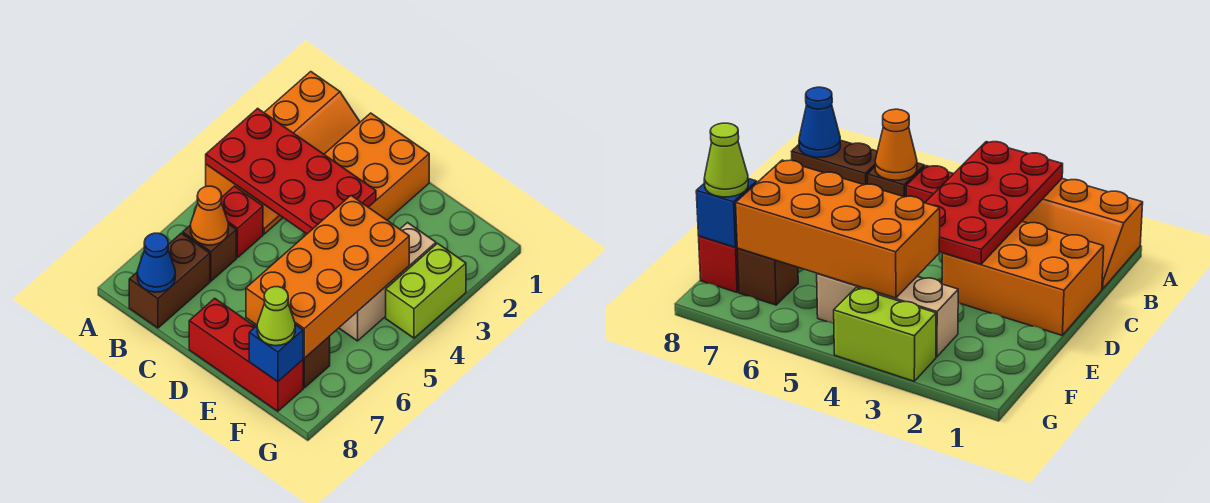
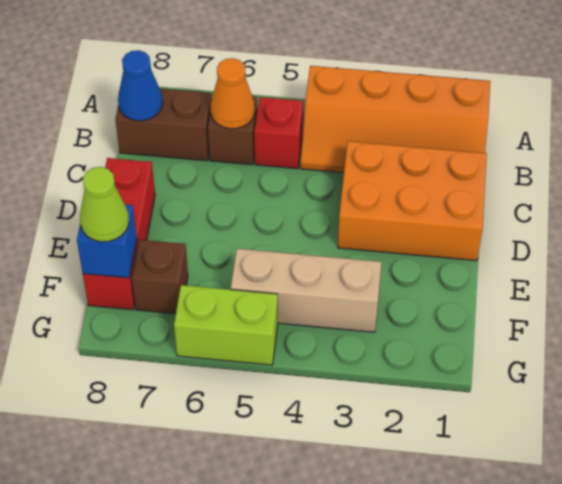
red plate A3:D4 level 2 -> none
orange brick E4:F7 level 2 -> none
lime brick G3:G4 level 1 -> lime brick G5:G6 level 1

